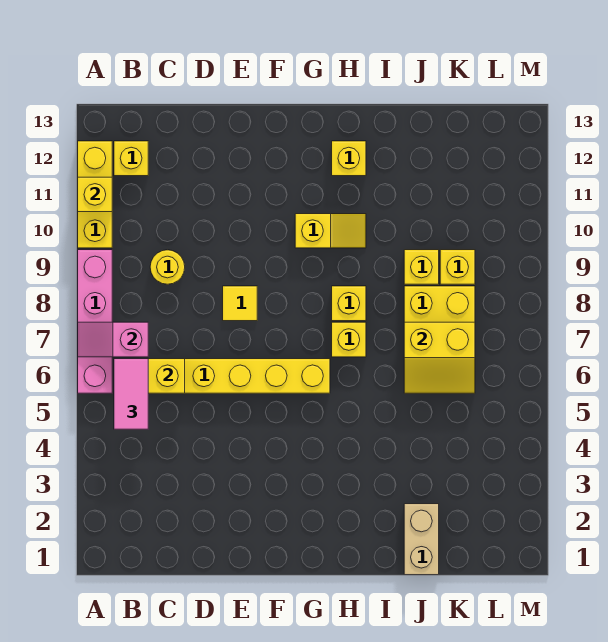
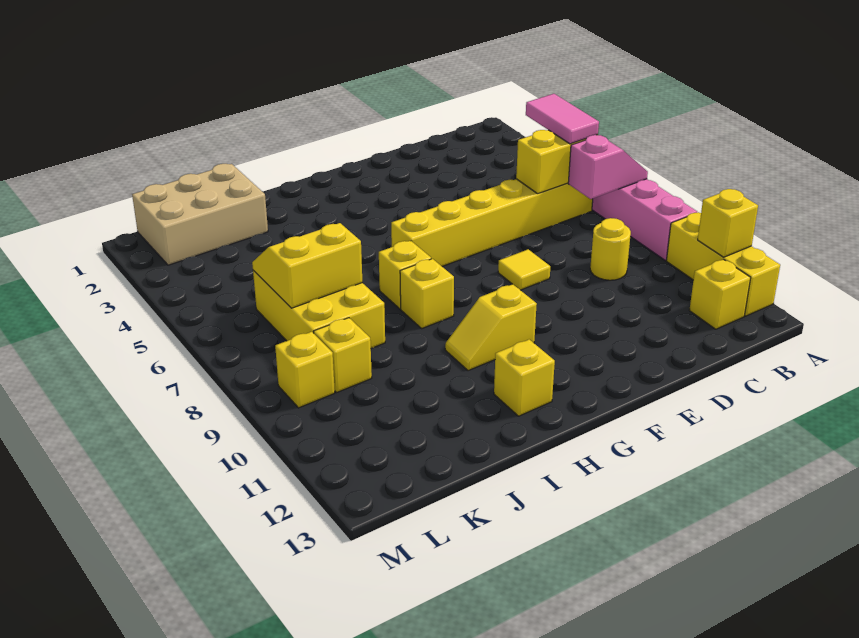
tan brick J1:J2 level 1 -> tan brick J1:L2 level 1
yellow brick J9 level 1 -> yellow brick L9 level 1

